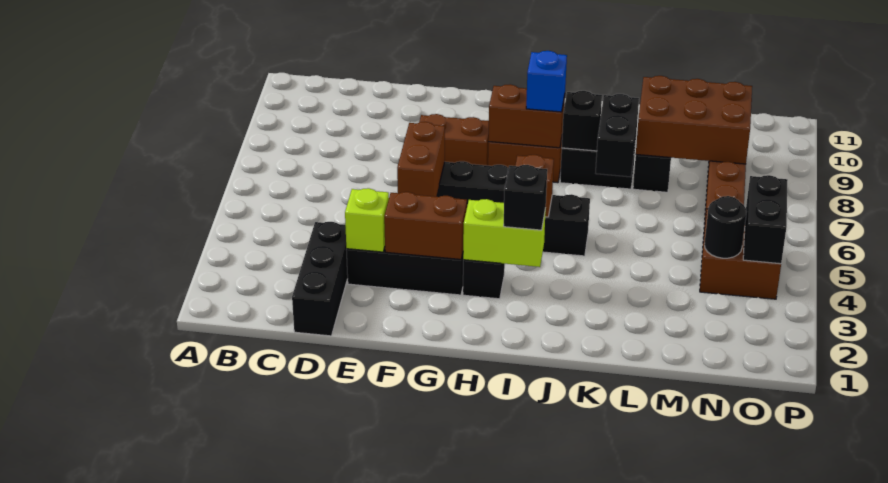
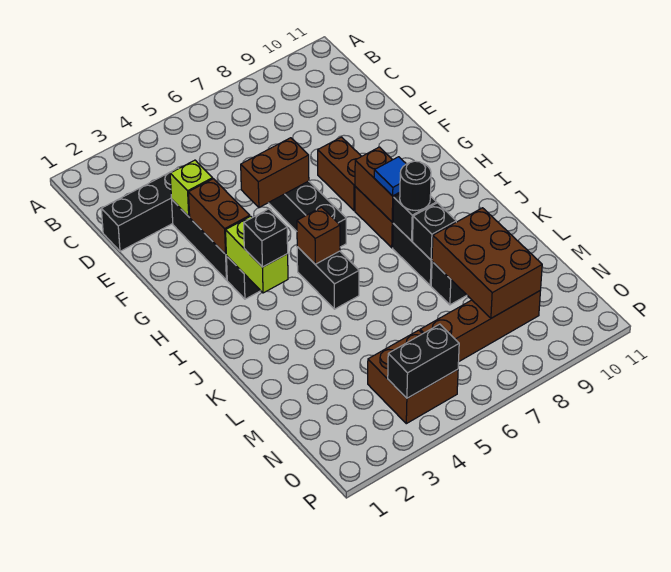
blue brick I8 level 3 -> blue tile I8 level 3
black brick K7:K8 level 2 -> black brick K8 level 2
black round brick N4 level 2 -> black round brick J8 level 3

